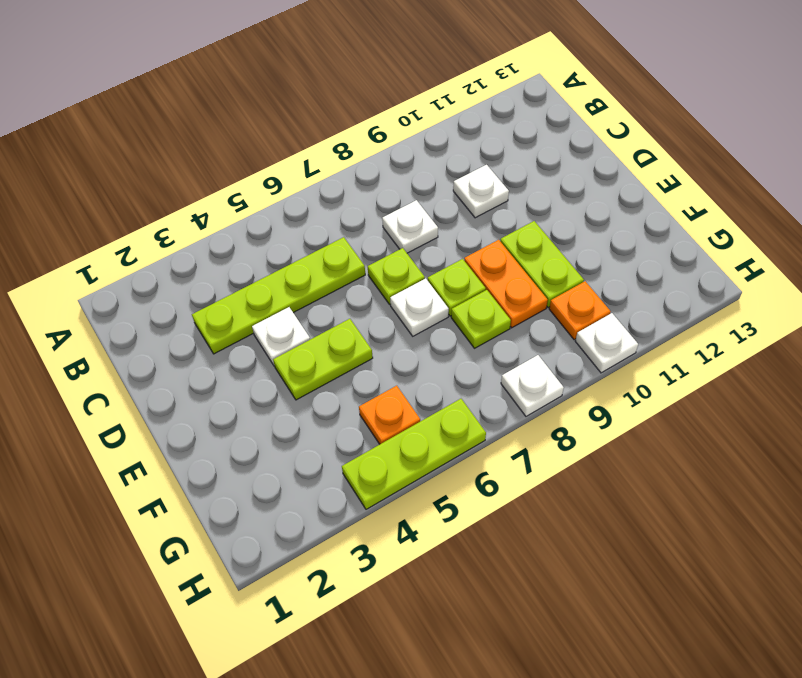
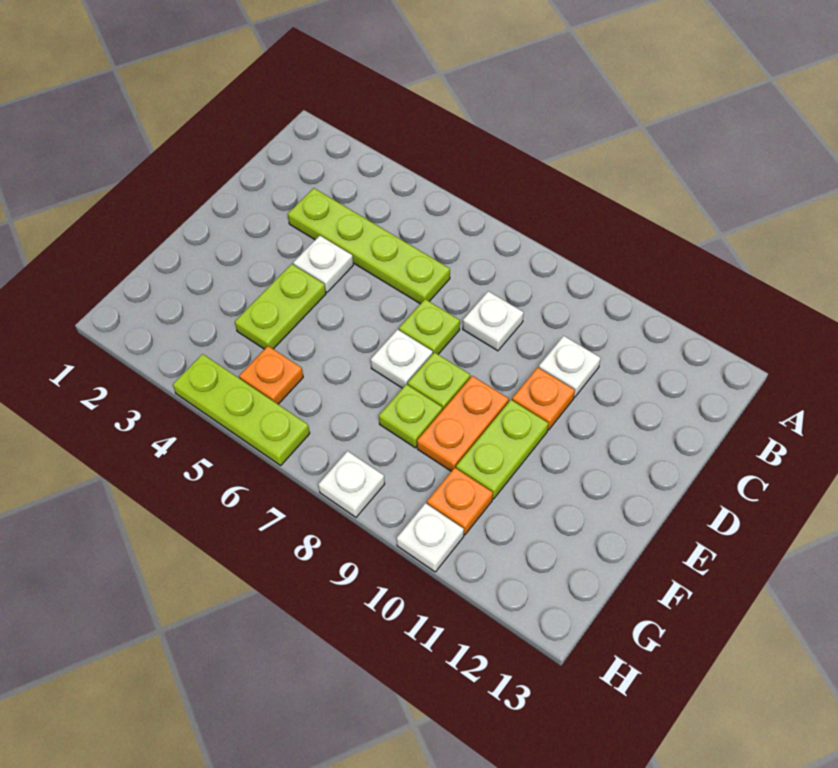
none -> orange plate D10 level 1
lime plate E4:E5 level 1 -> lime plate E4:F4 level 1

